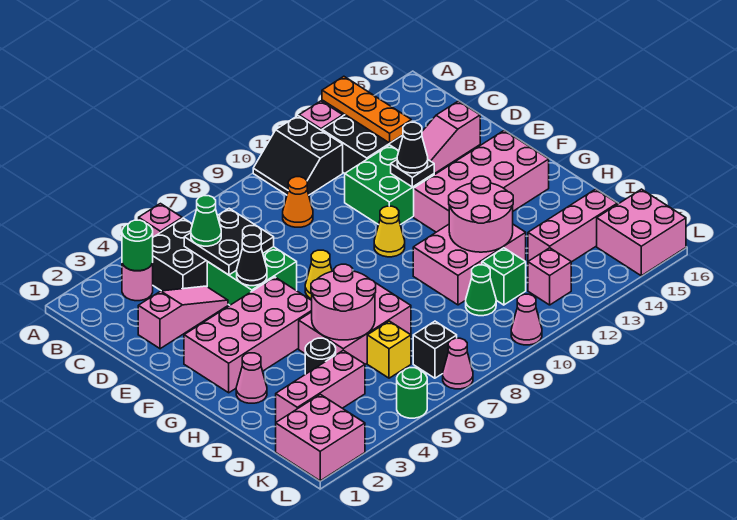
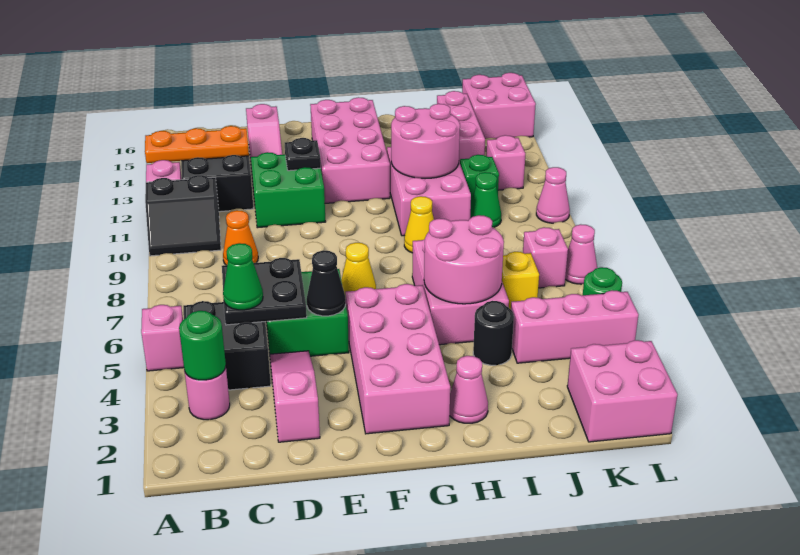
black cone E12 level 3 -> none
yellow cone F10 level 1 -> yellow cone H9 level 1
pink brick J2:J4 level 1 -> pink brick J4:L4 level 1
black brick K7 level 1 -> pink brick K7 level 1

